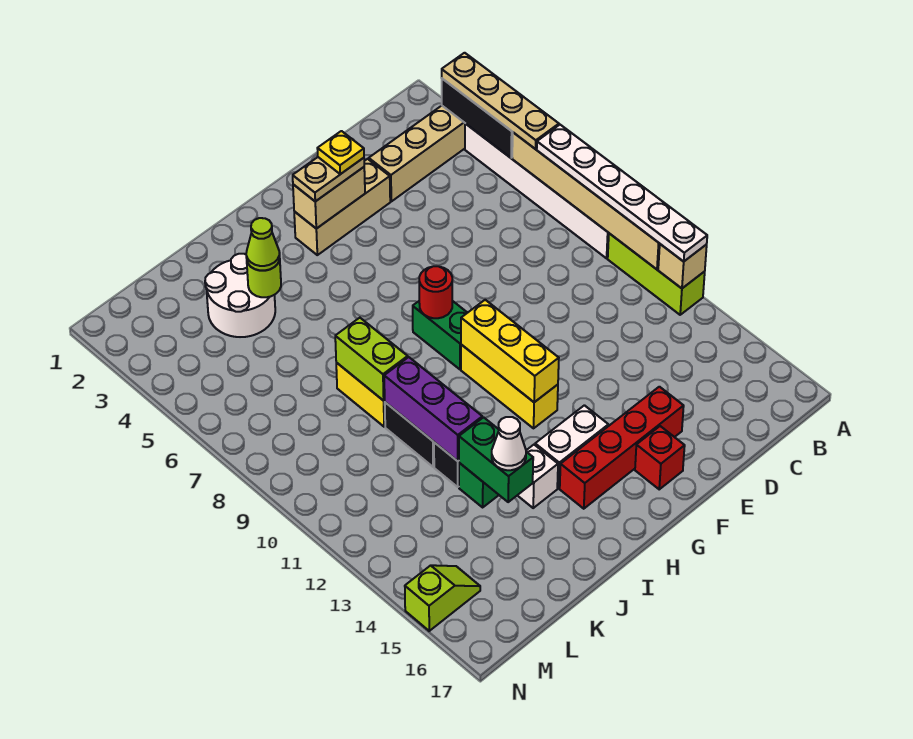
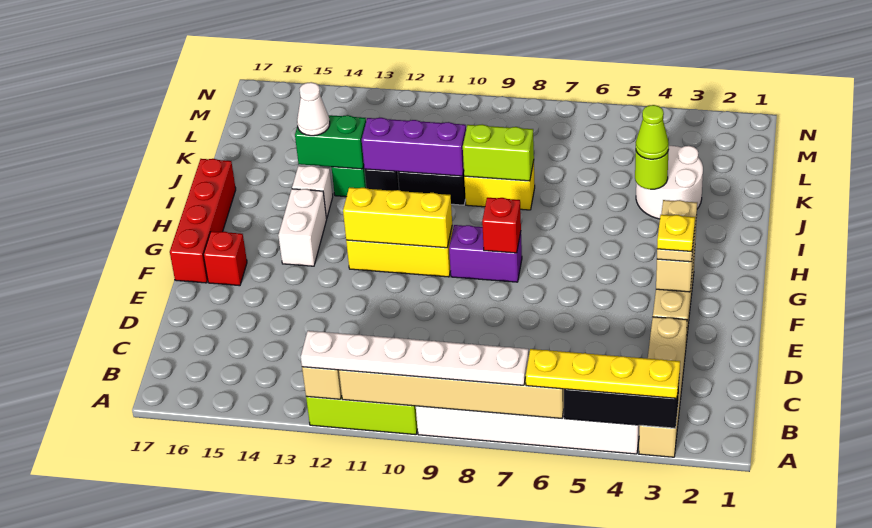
tan plate A3:A6 level 3 -> yellow plate A3:A6 level 3
red brick E15:H15 level 1 -> red brick F17:I17 level 1
green brick G8:G9 level 1 -> purple brick G8:G9 level 1
red round brick G8 level 2 -> red brick G8 level 2
lime slope M15:N15 level 1 top N -> none

